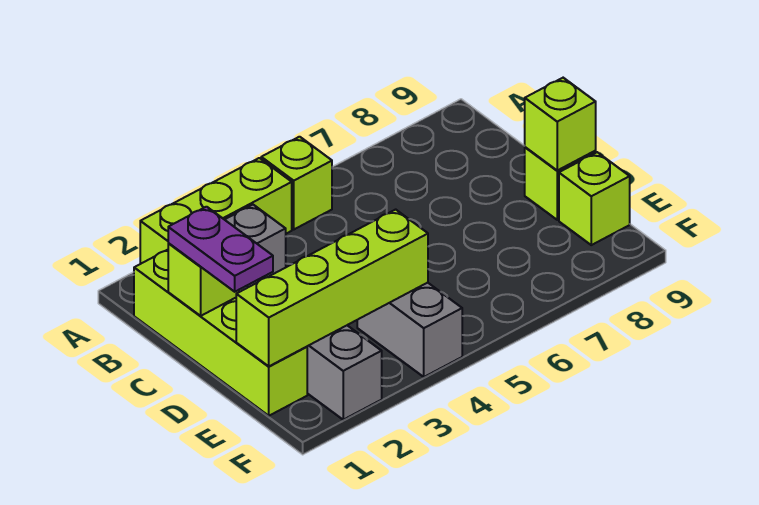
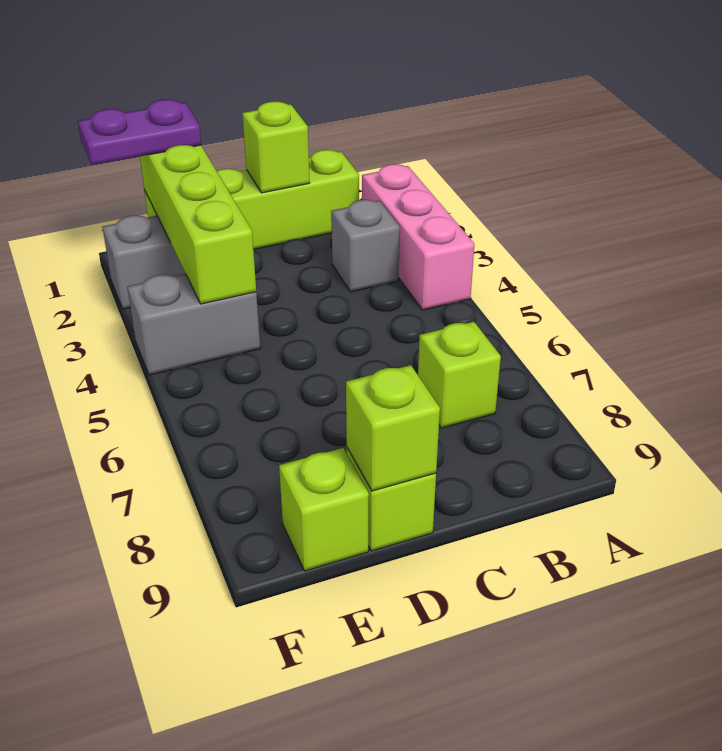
lime brick A2:A4 level 1 -> pink brick A2:A4 level 1
lime brick A5 level 1 -> lime brick B7 level 1
purple plate C1:D1 level 3 -> purple plate E1:F1 level 3

